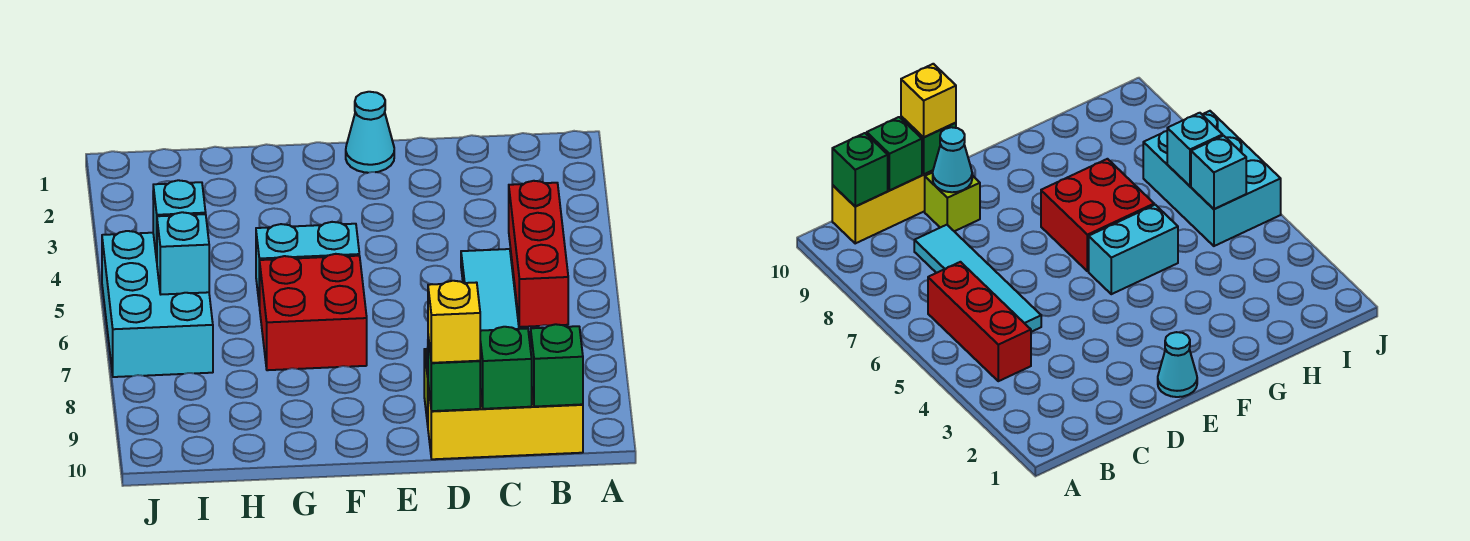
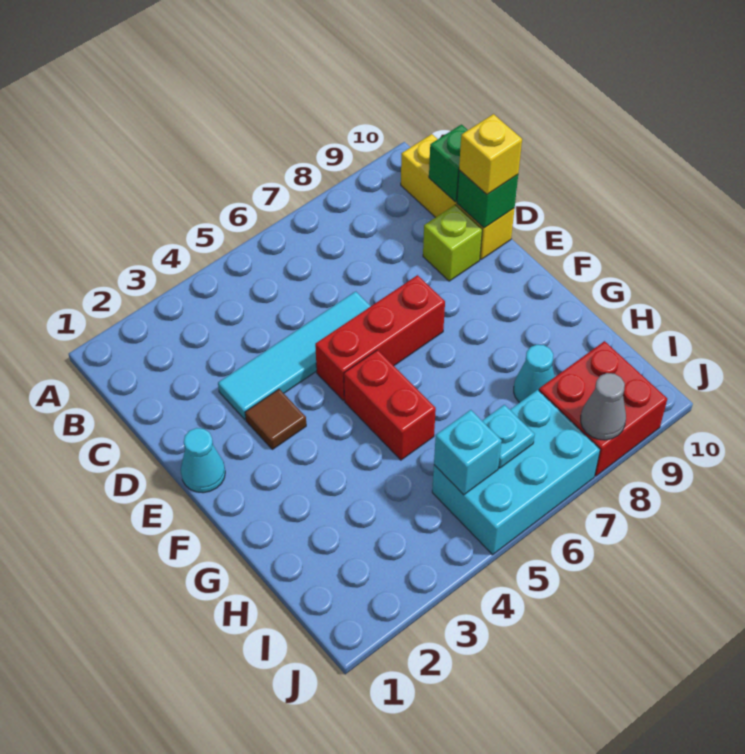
red brick B4:B6 level 1 -> red brick E5:E7 level 1
green brick B10 level 2 -> none
cyan tile C5:C8 level 1 -> cyan tile D3:D6 level 1
cyan cone D9 level 2 -> cyan cone H8 level 1
none -> brown tile E3 level 1
cyan brick F5:G5 level 1 -> red brick F5:G5 level 1
red brick F6:G7 level 1 -> red brick I8:J9 level 1
cyan brick I6 level 2 -> cyan plate I6 level 2
none -> grey cone J8 level 2

